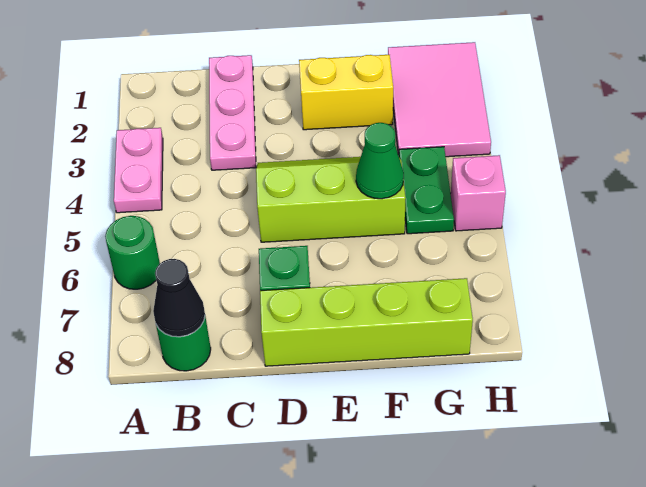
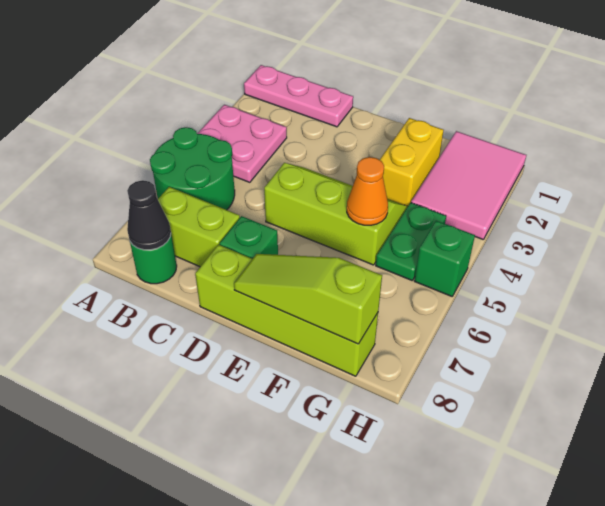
pink plate A3:A4 level 1 -> pink plate A3:B4 level 1
green round brick A6 level 1 -> green round brick A5:B6 level 1
none -> lime brick B7:C7 level 1
pink plate C1:C3 level 1 -> pink plate A1:C1 level 1
yellow brick E2:F2 level 1 -> yellow brick F2:F3 level 1
none -> lime slope E8:G8 level 2 top G
green cone F5 level 2 -> orange cone F5 level 2
pink brick H5 level 1 -> green brick H5 level 1

